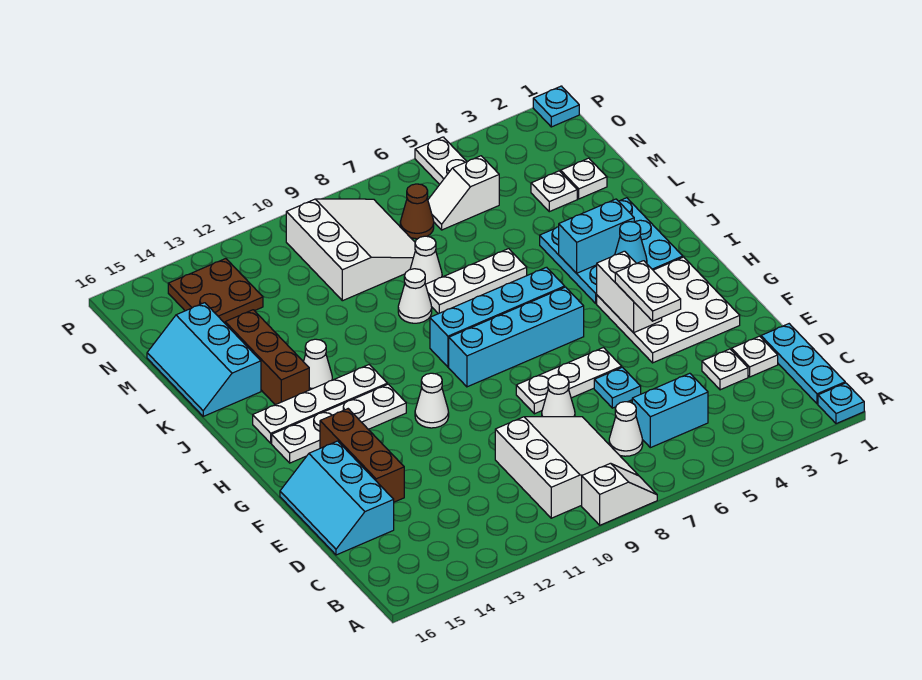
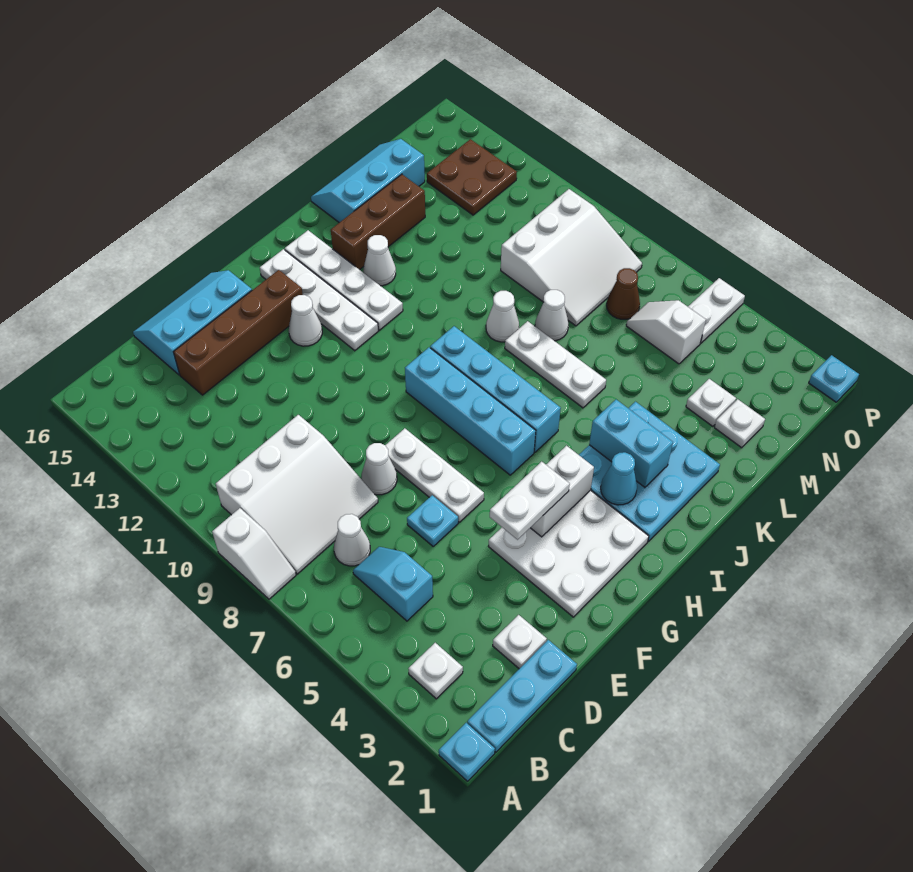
cyan brick C5:C6 level 1 -> cyan slope C5:C6 level 1 top 5
white plate D3 level 1 -> white plate B3 level 1
brown brick E14:G14 level 1 -> brown brick D14:G14 level 1
white cone G11 level 1 -> white cone G13 level 1

